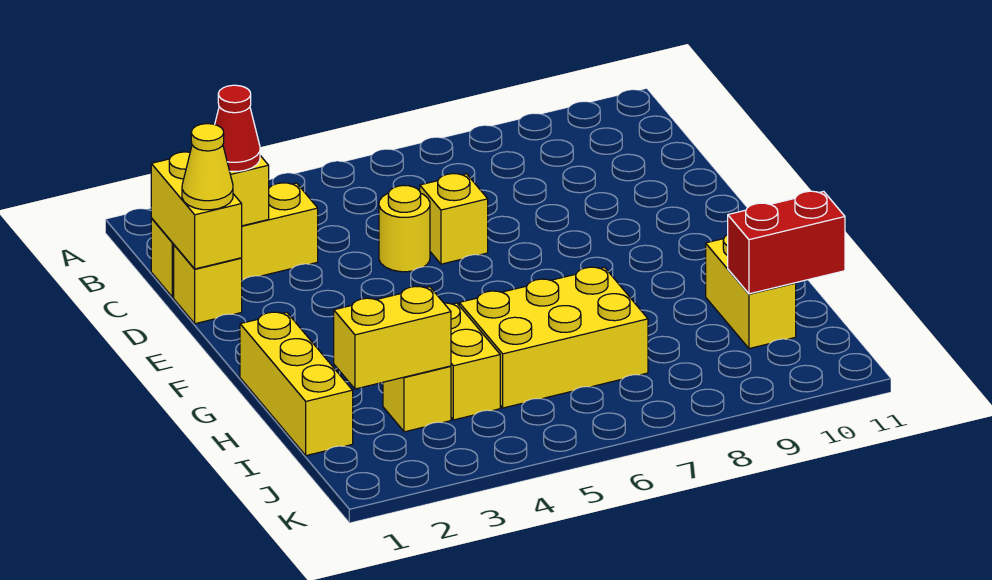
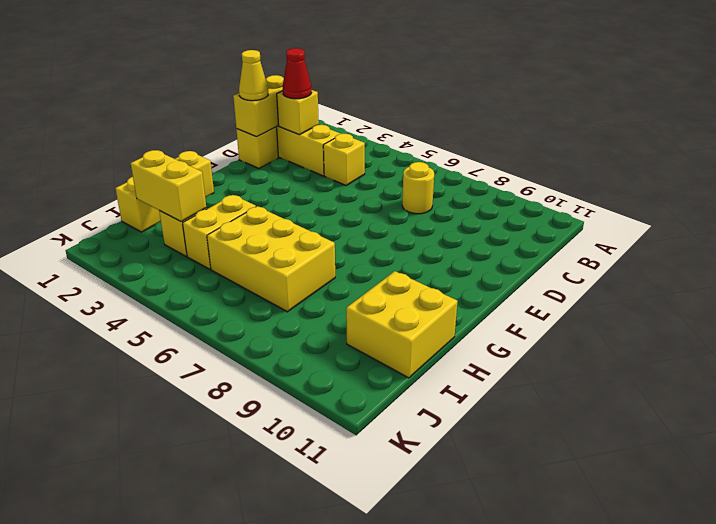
yellow round brick D5 level 1 -> yellow round brick C7 level 1
yellow brick D6 level 1 -> yellow brick C4 level 1
yellow brick H10:I10 level 1 -> yellow brick H10:I11 level 1
red brick I10:I11 level 2 -> none

